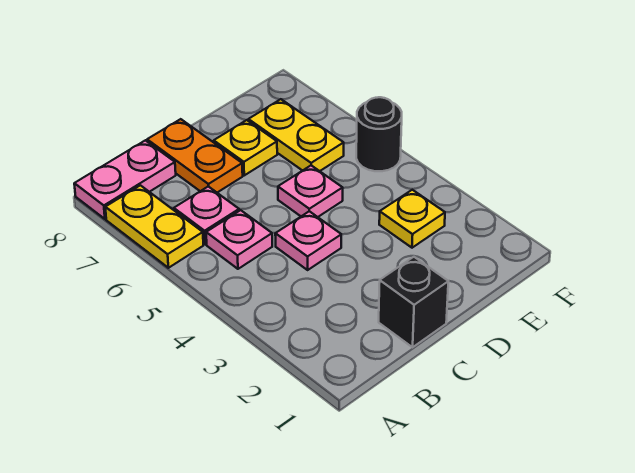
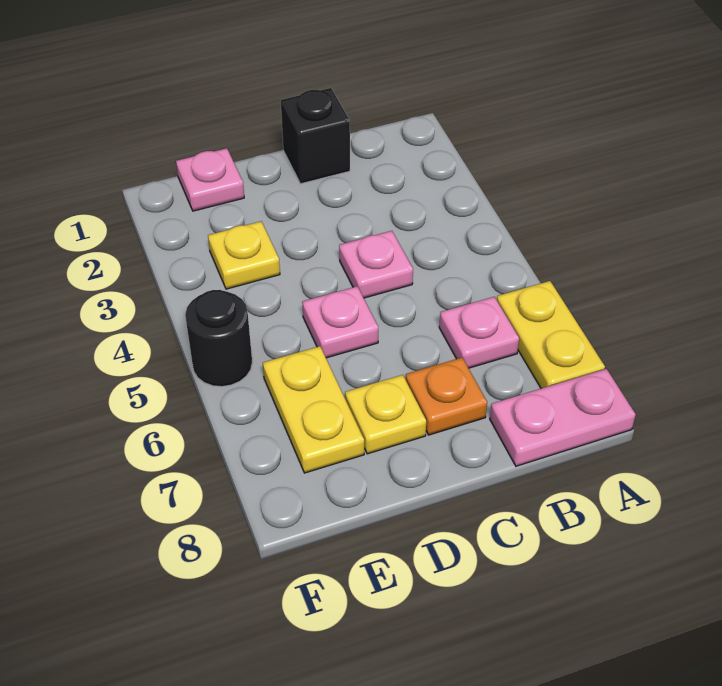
pink plate B5 level 1 -> pink plate E1 level 1
orange plate C7:C8 level 1 -> orange plate C7 level 1

